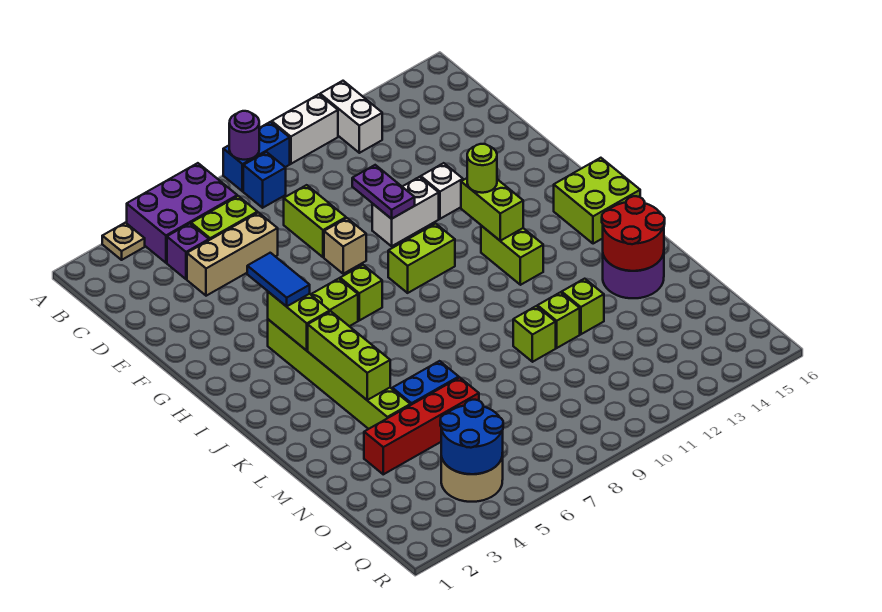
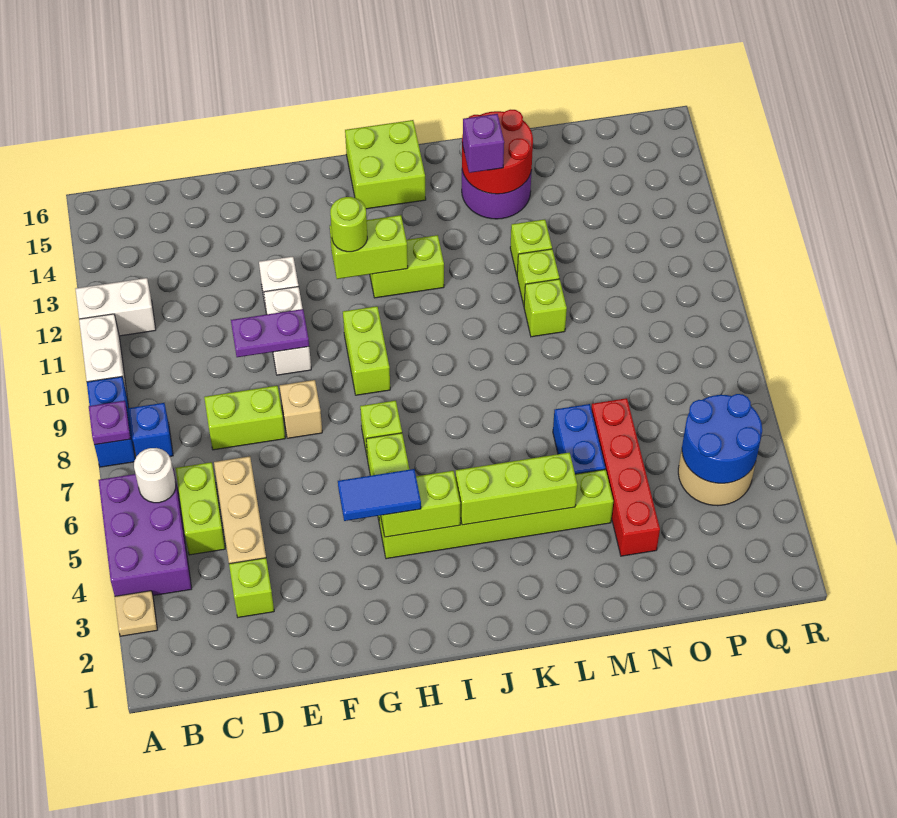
purple round brick A8 level 2 -> purple plate A8 level 2
none -> white round brick B6 level 2
purple brick C4 level 1 -> purple brick L14 level 3
none -> lime brick D3 level 1

